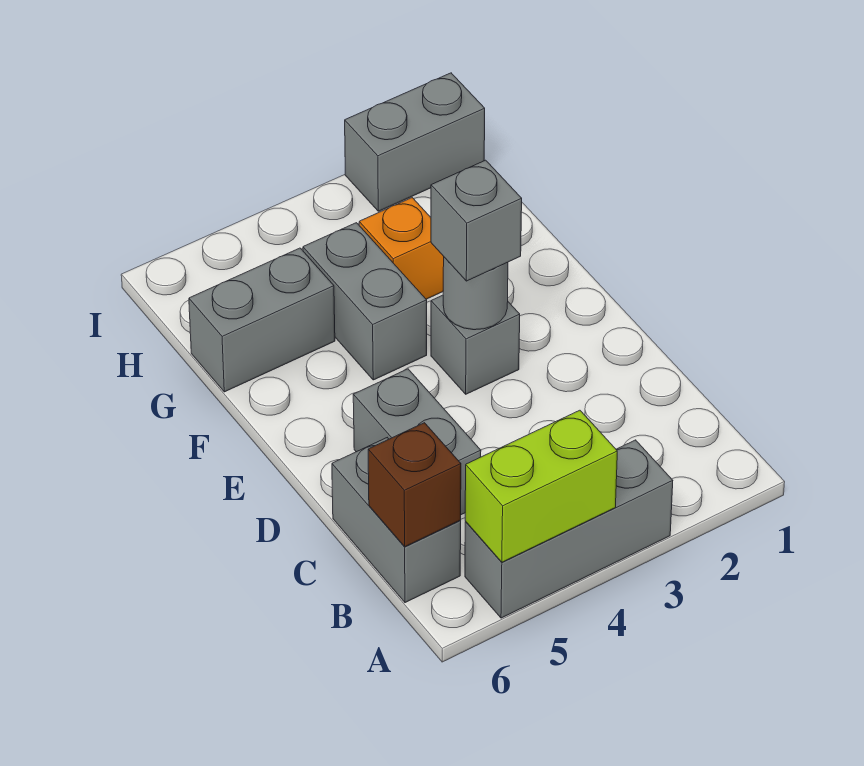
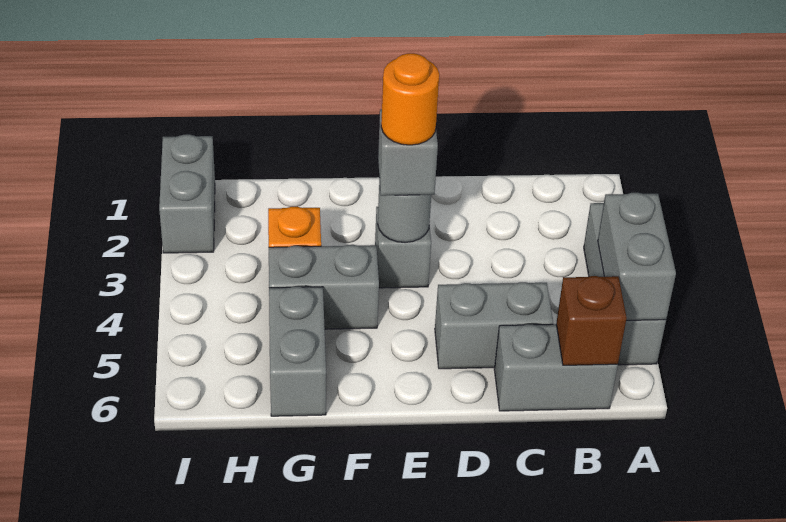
lime brick A4:A5 level 2 -> grey brick A4:A5 level 2
none -> orange round brick E3 level 4

